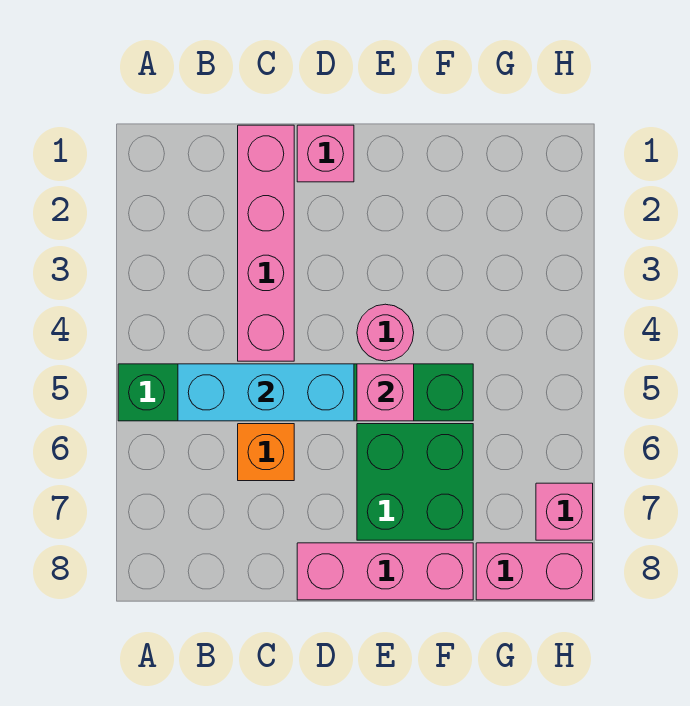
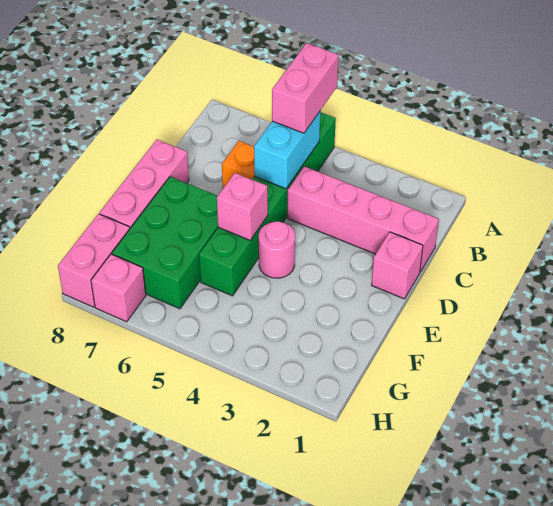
none -> pink brick A5:B5 level 3
cyan brick B5:D5 level 2 -> cyan brick B5:C5 level 2
green brick E6:F7 level 1 -> green brick E6:G7 level 1

